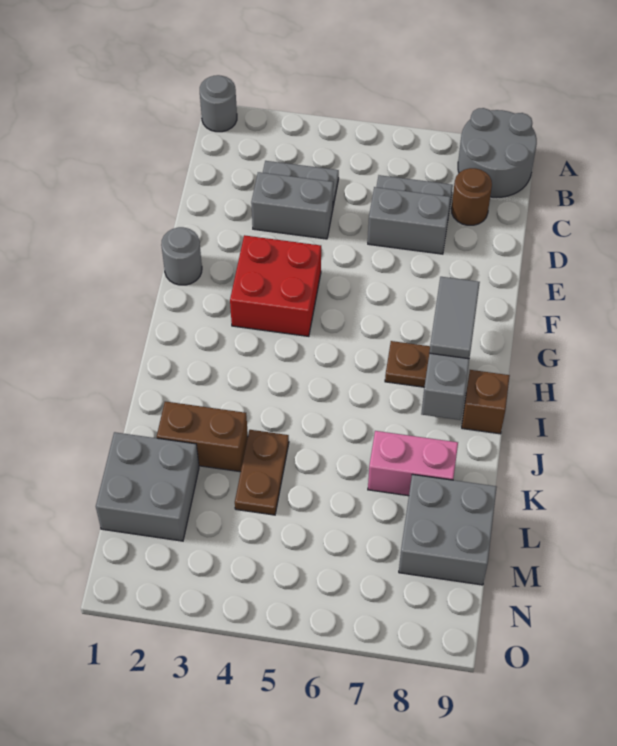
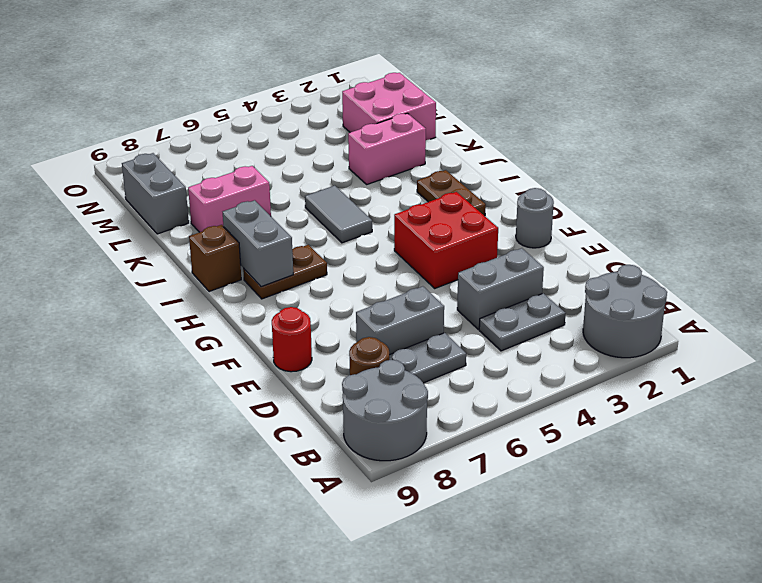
grey round brick A1 level 1 -> grey round brick A1:B2 level 1
none -> red round brick E9 level 1
grey tile G8:H8 level 3 -> grey tile I5:J5 level 1
brown brick K2:K3 level 1 -> pink brick K2:K3 level 1
brown plate K4:L4 level 1 -> brown plate H2:I2 level 1
grey brick L1:M2 level 1 -> pink brick L1:M2 level 1
grey brick L8:M9 level 1 -> grey brick L9:M9 level 1

